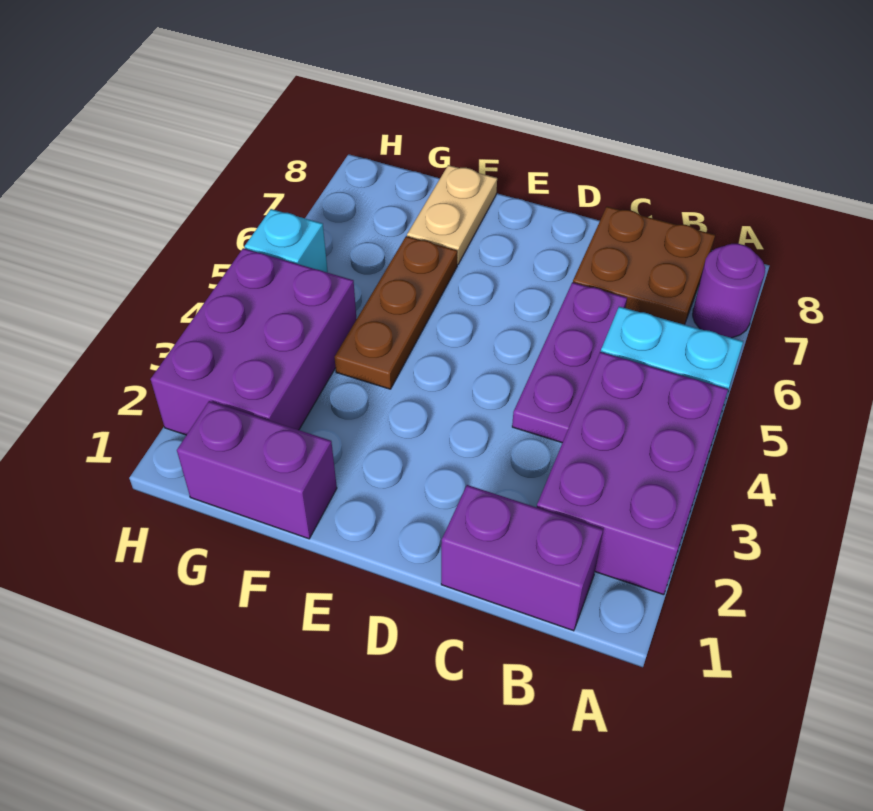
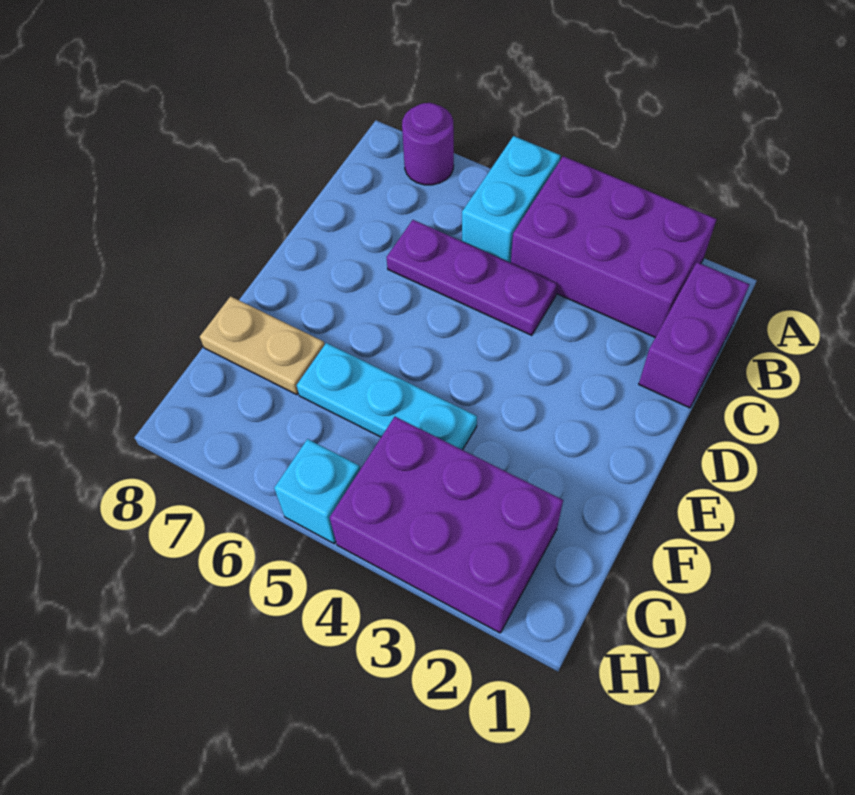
brown plate B7:C8 level 1 -> none
purple brick F1:G1 level 1 -> none
brown plate F4:F6 level 1 -> cyan plate F4:F6 level 1

